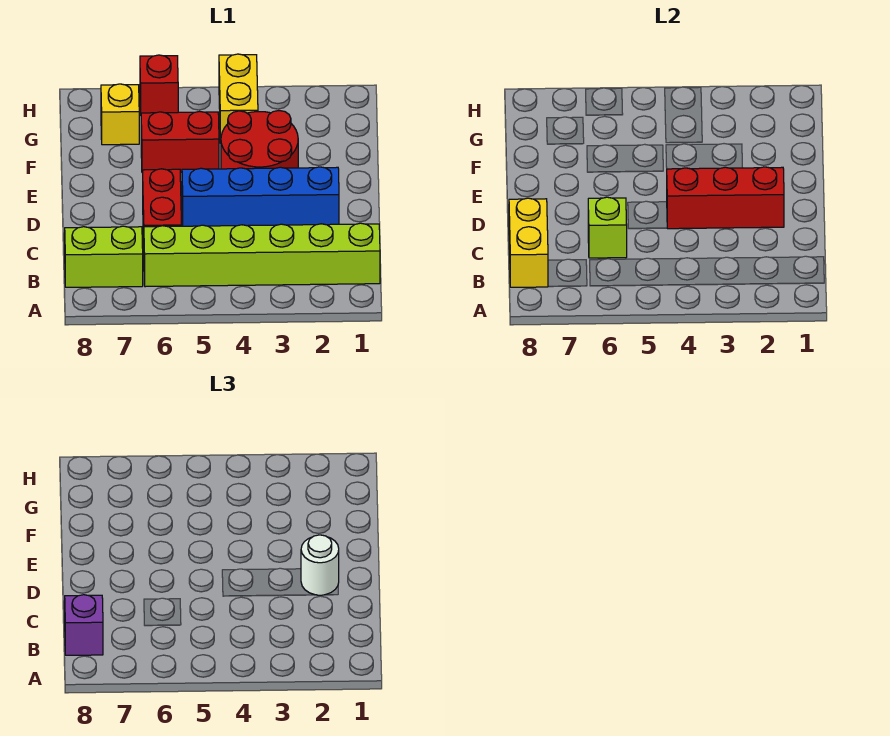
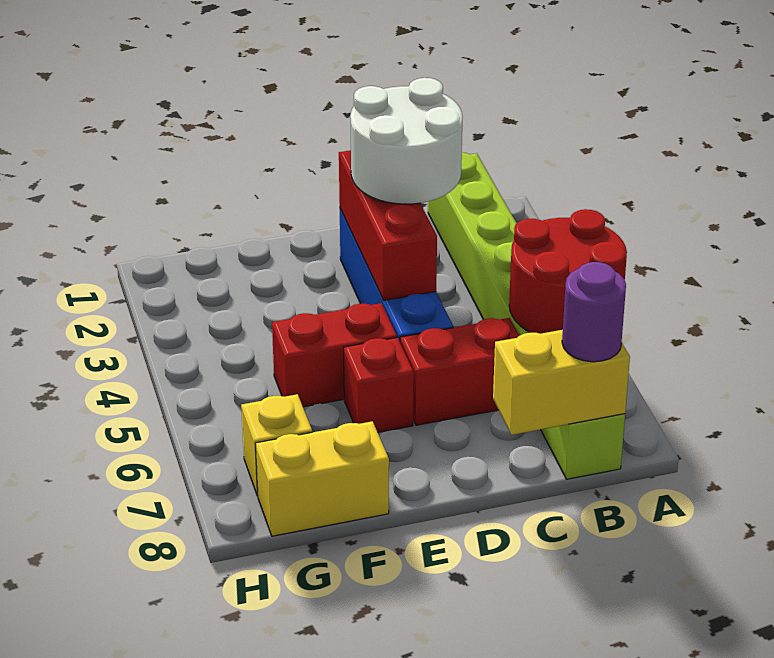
purple brick B8 level 3 -> purple round brick B8 level 3
lime brick C6 level 2 -> none
white round brick D2 level 3 -> white round brick C2:D3 level 3
red round brick E3:F4 level 1 -> red round brick A5:B6 level 2
red brick F5:F6 level 1 -> red brick E5:F5 level 1
yellow brick G4:H4 level 1 -> yellow brick F8:G8 level 1
red brick H6 level 1 -> red brick E6 level 1

